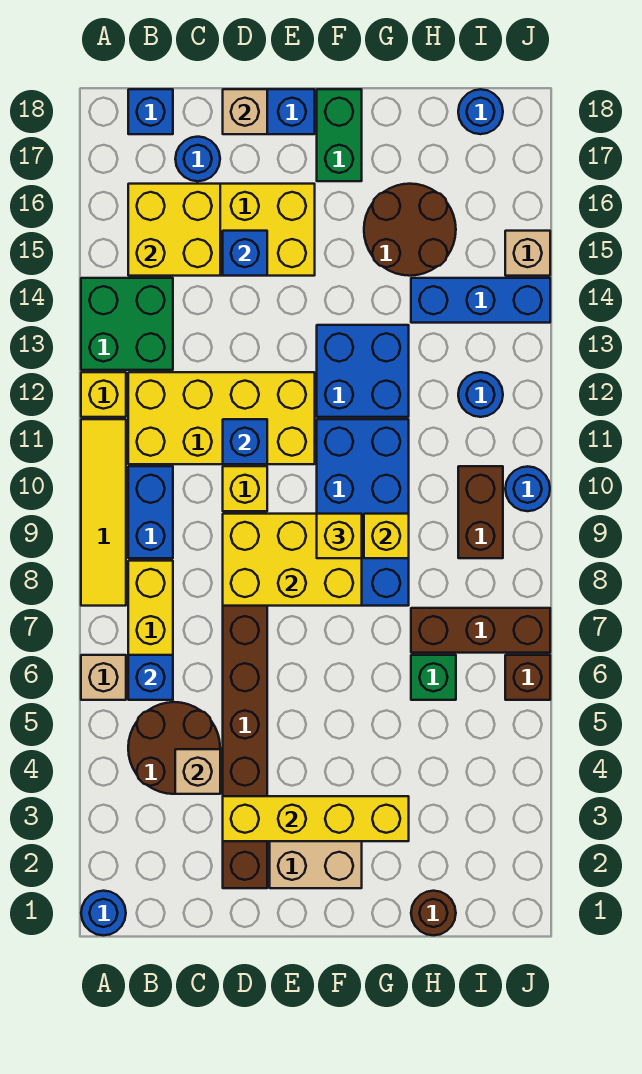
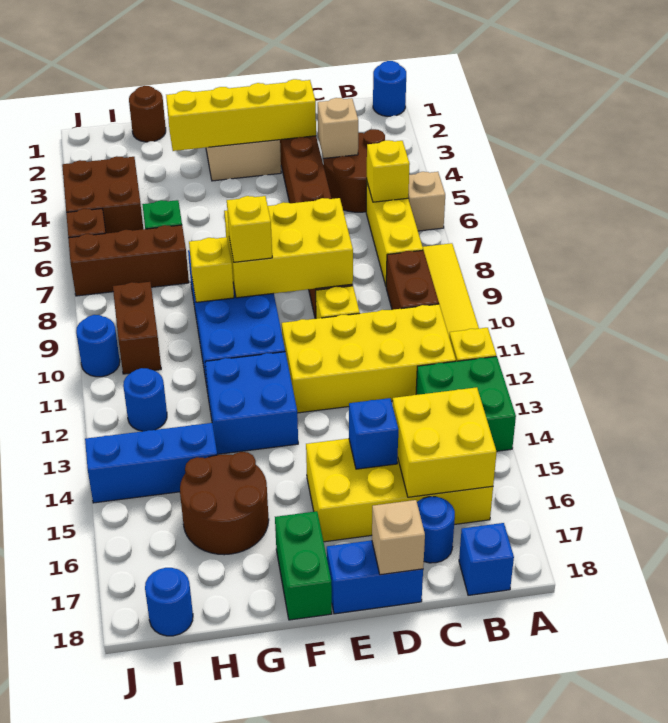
blue brick B6 level 2 -> yellow brick B6 level 2
blue brick B9:B10 level 1 -> brown brick B9:B10 level 1
blue brick D11 level 2 -> none
none -> brown brick I4:J5 level 1
tan brick J15 level 1 -> none

